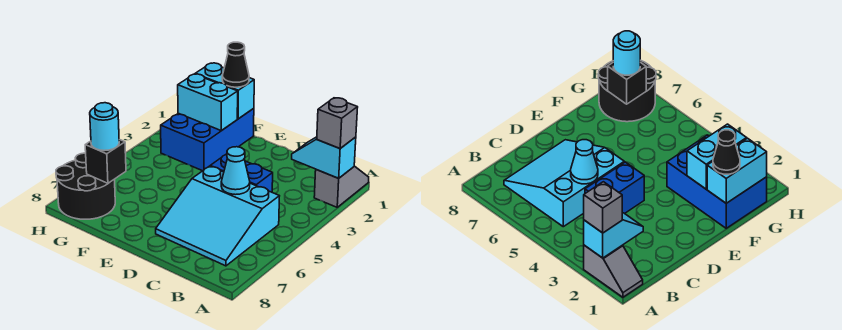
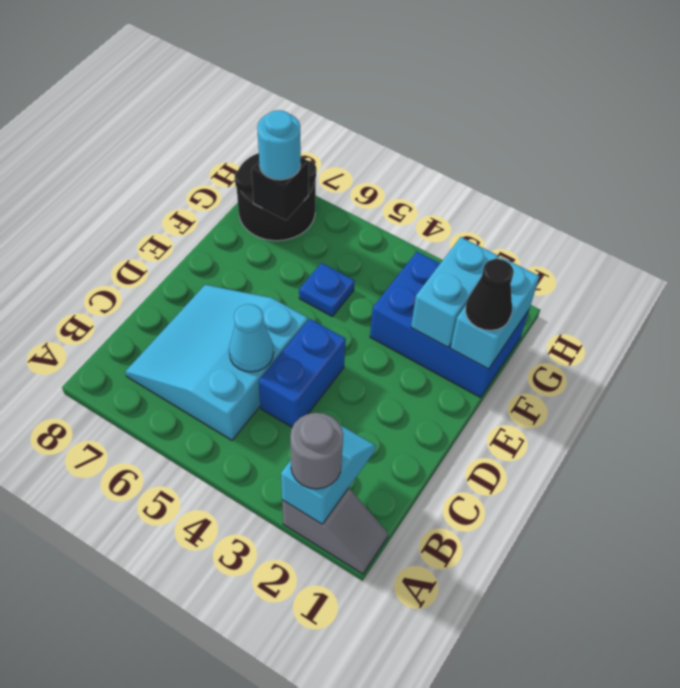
grey brick A2 level 3 -> grey round brick A2 level 3
none -> blue plate F5 level 1

